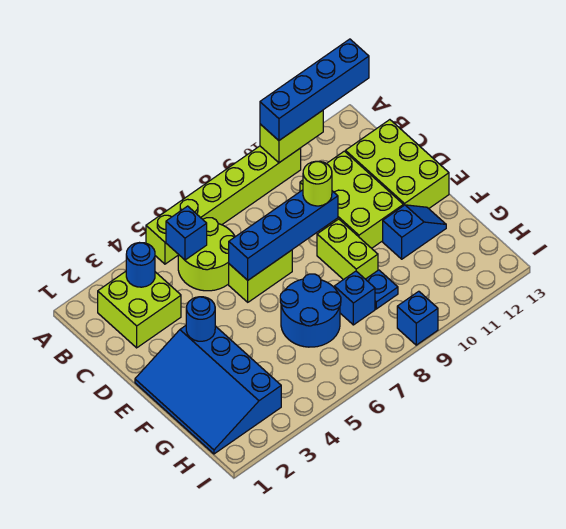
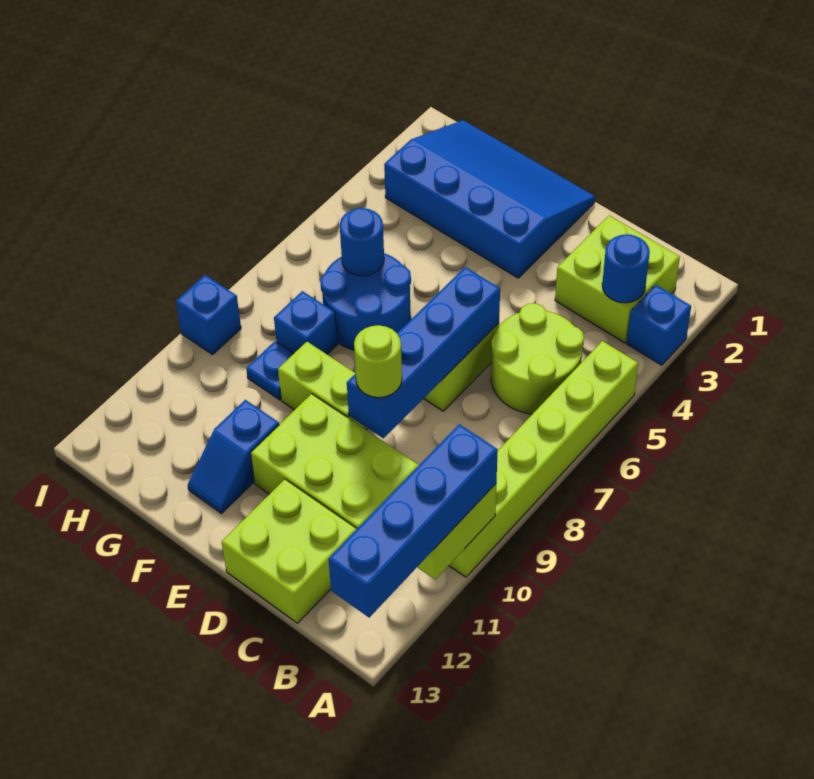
blue brick B5 level 2 -> blue brick A3 level 1
lime brick C12:E13 level 1 -> lime brick C12:D13 level 1
blue round brick E3 level 2 -> blue round brick G6 level 2

